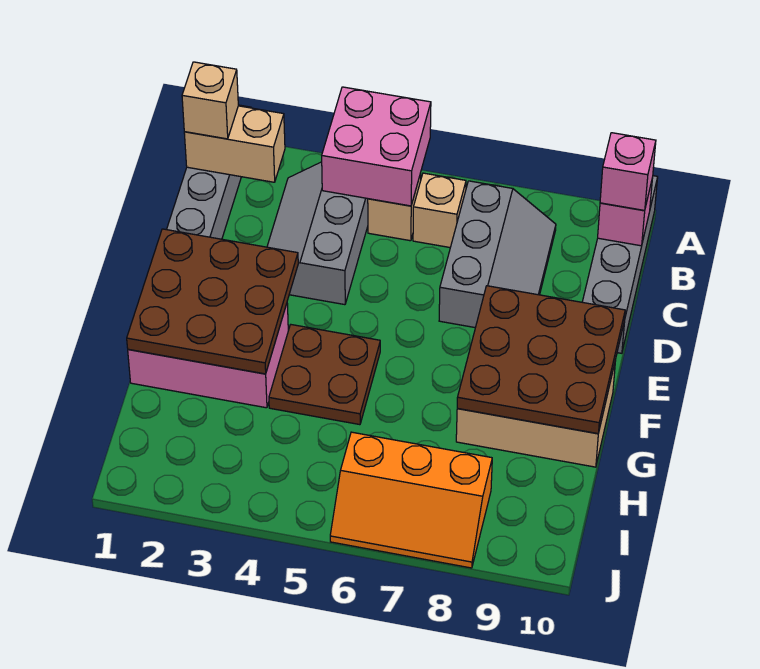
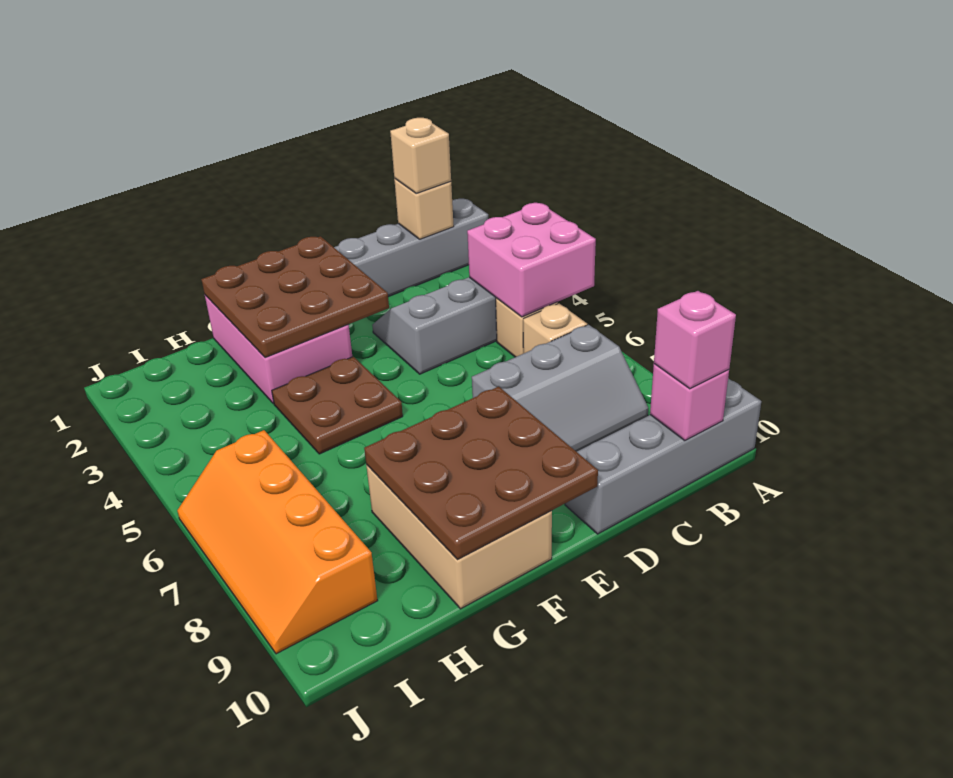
tan brick B1:B2 level 2 -> tan brick B1 level 2
orange slope I6:J8 level 1 top I -> orange slope I6:J9 level 1 top I

